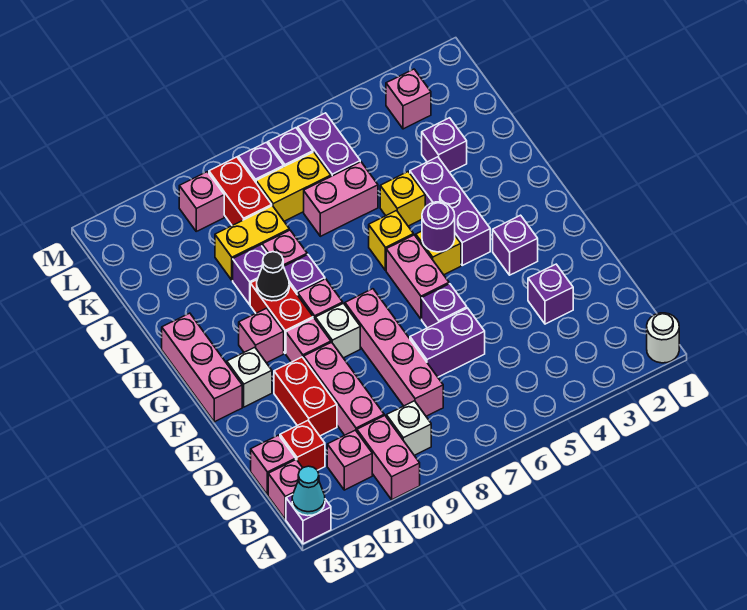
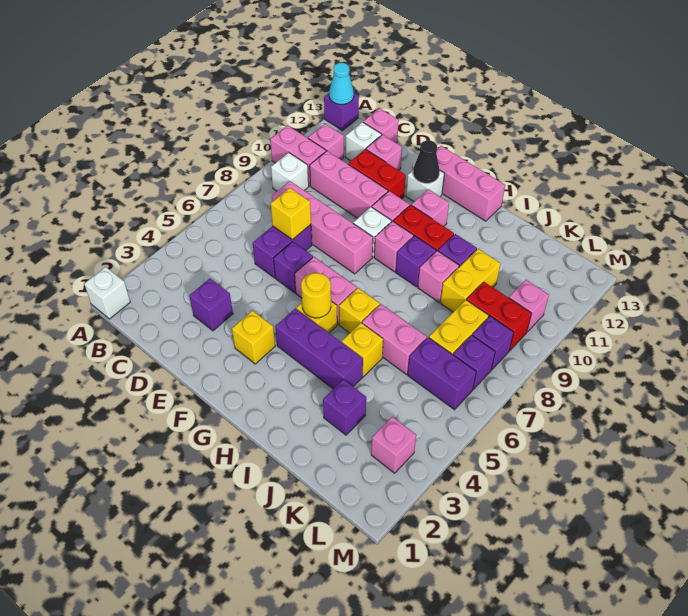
white round brick A1 level 1 -> white brick A1 level 1
pink brick B13 level 1 -> pink brick D12 level 1
red brick C12 level 1 -> white brick C12 level 1
none -> yellow brick D7 level 2
purple brick F3 level 1 -> yellow brick F3 level 1
purple round brick G5 level 2 -> yellow round brick G5 level 2
black cone H10 level 2 -> black cone F12 level 2
pink brick J6:J7 level 1 -> pink brick I6:J6 level 1

